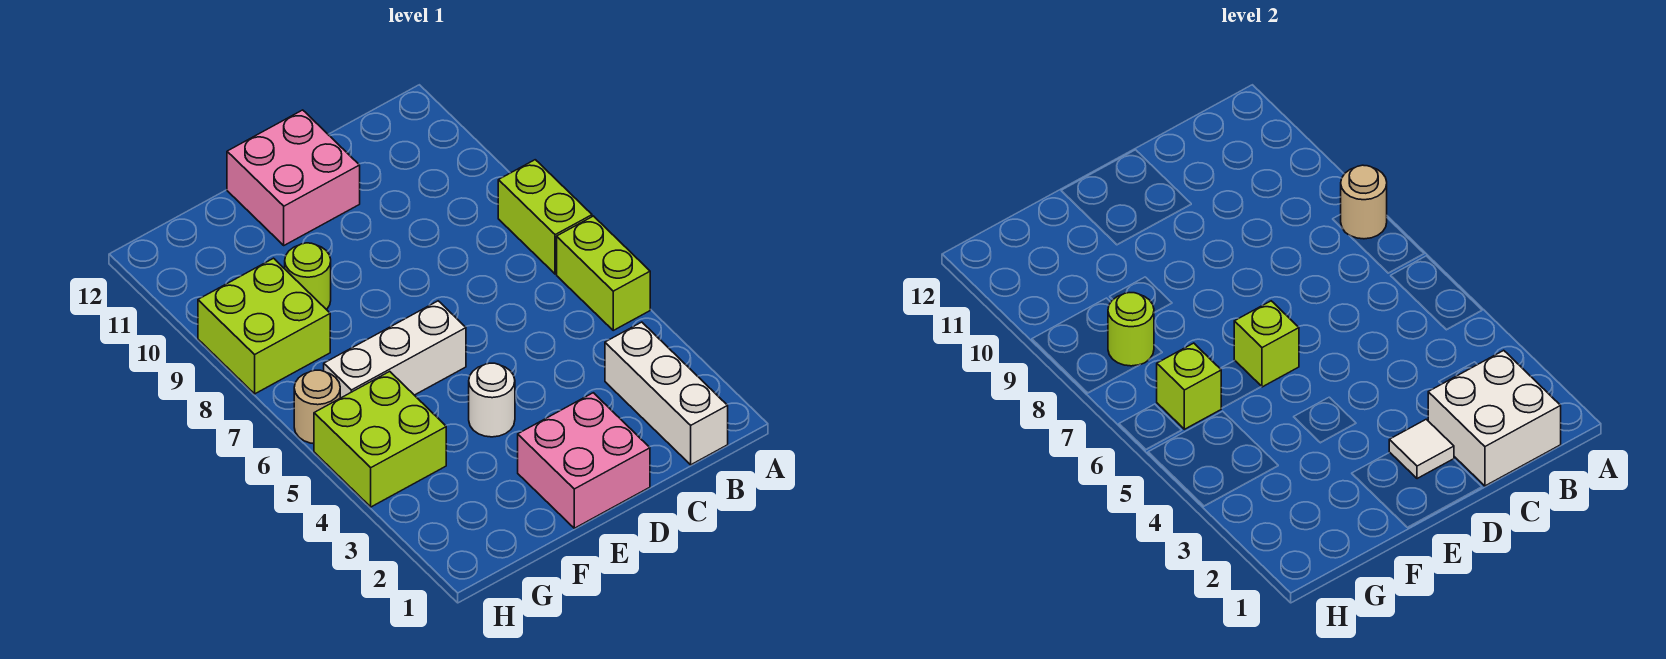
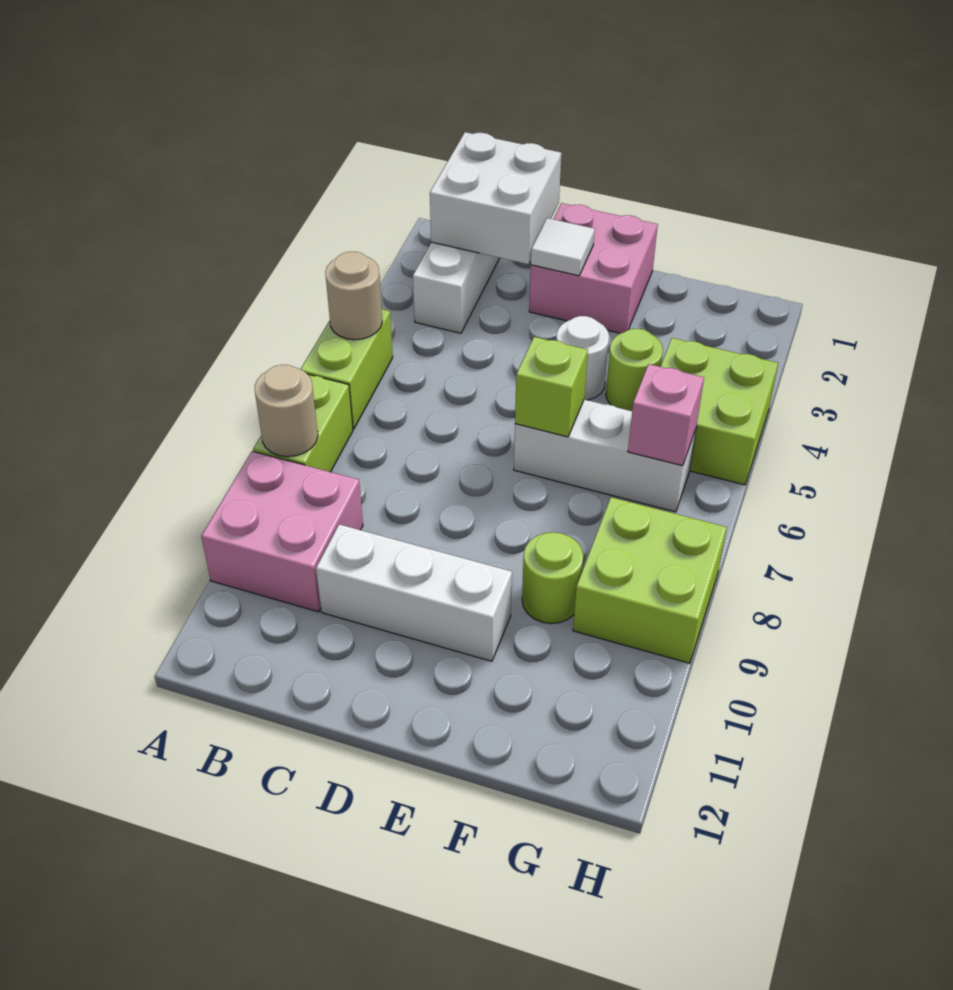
none -> white brick C10:E10 level 1
pink brick D11:E12 level 1 -> pink brick A9:B10 level 1
lime brick G6 level 2 -> pink brick G6 level 2
lime round brick G8 level 2 -> lime round brick F4 level 1
tan round brick H6 level 1 -> tan round brick A5 level 2

